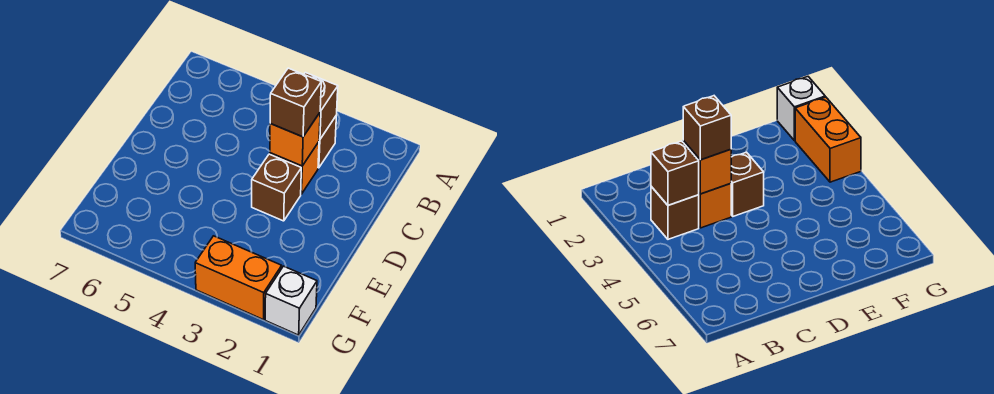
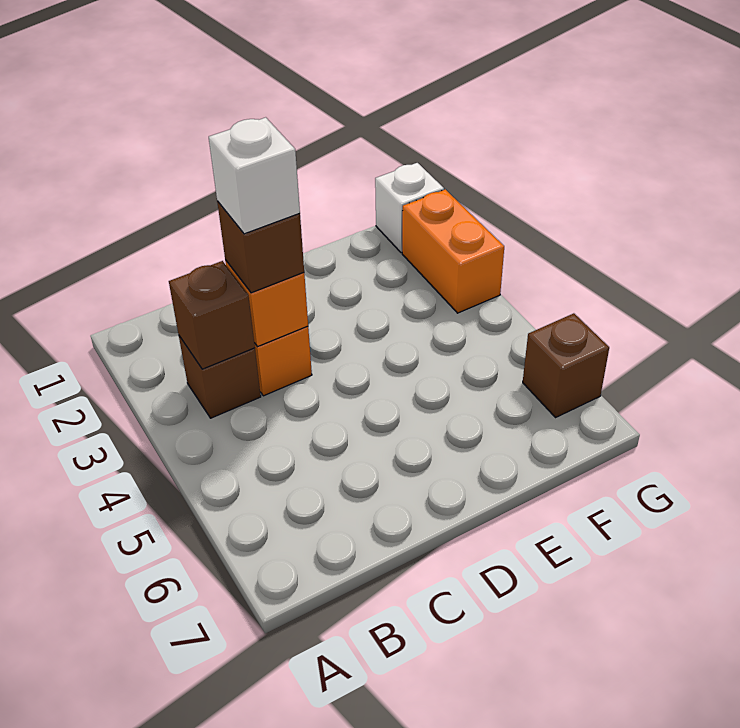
none -> white brick C3 level 4
brown brick D3 level 1 -> brown brick G6 level 1

